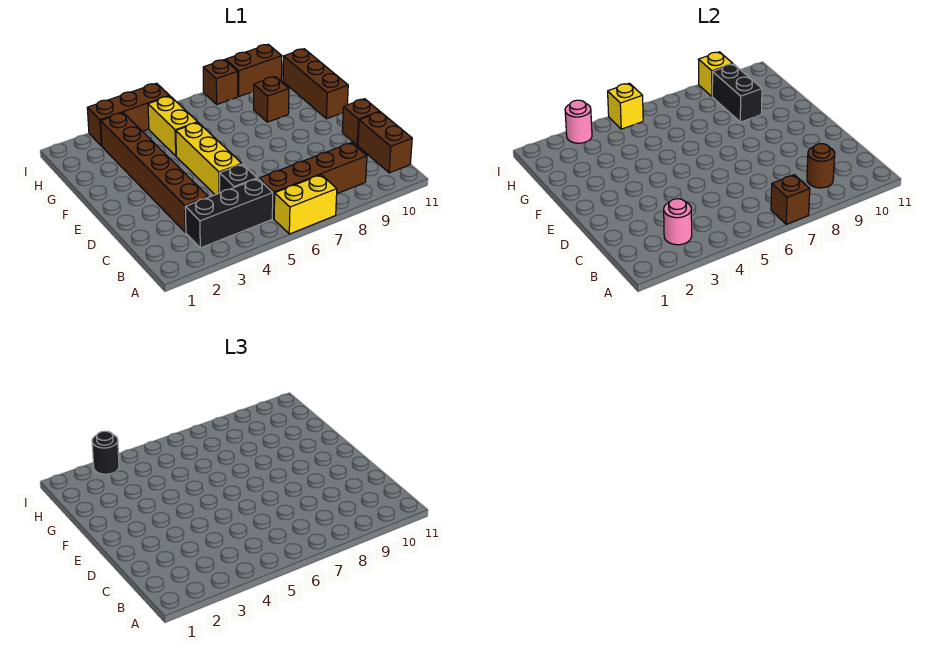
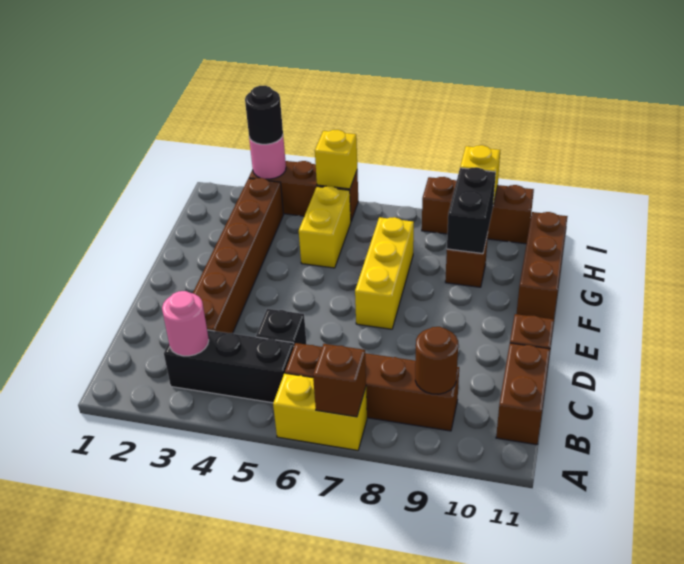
yellow brick D5:F5 level 1 -> yellow brick E7:G7 level 1

